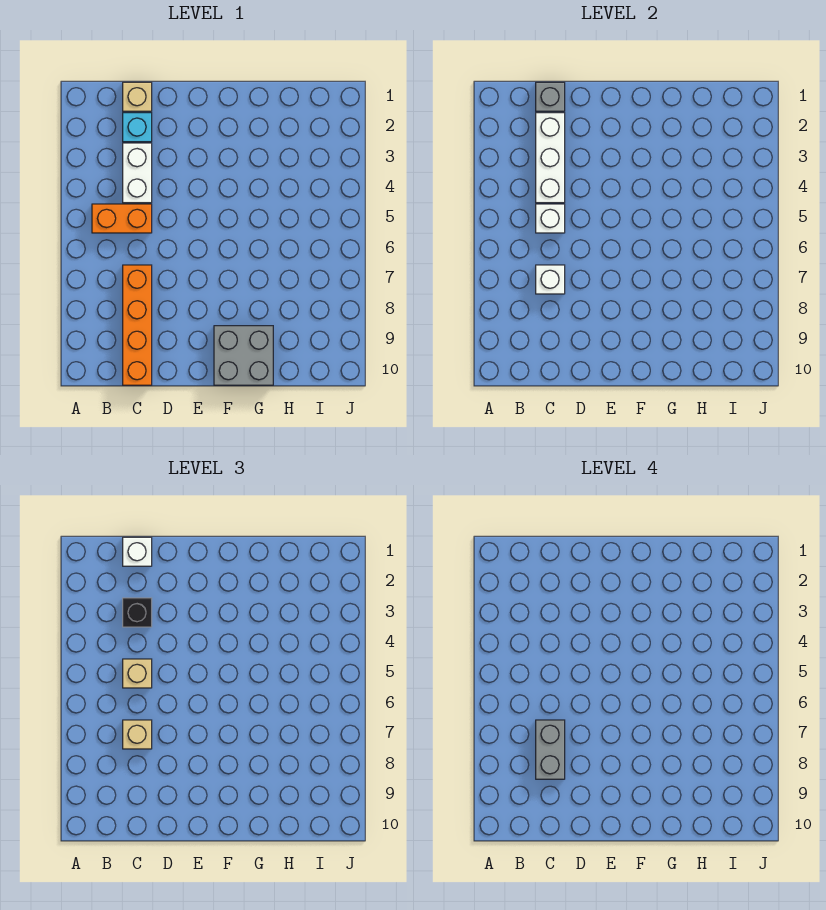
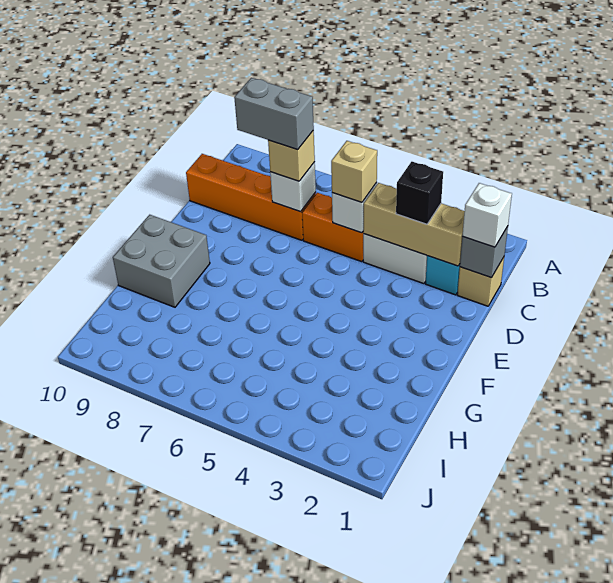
orange brick B5:C5 level 1 -> orange brick C5:C6 level 1
white brick C2:C4 level 2 -> tan brick C2:C4 level 2

